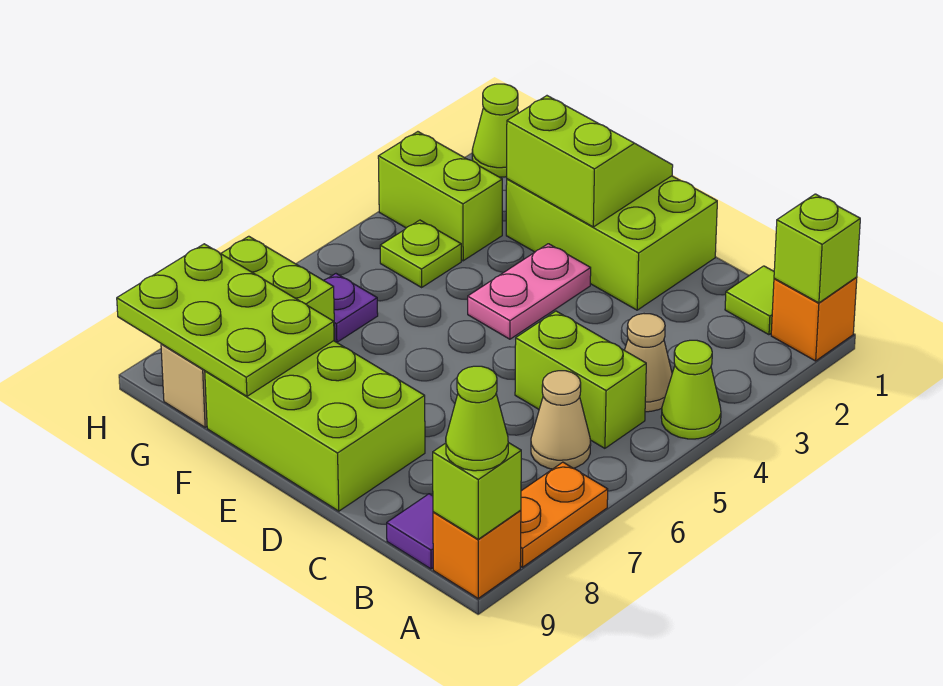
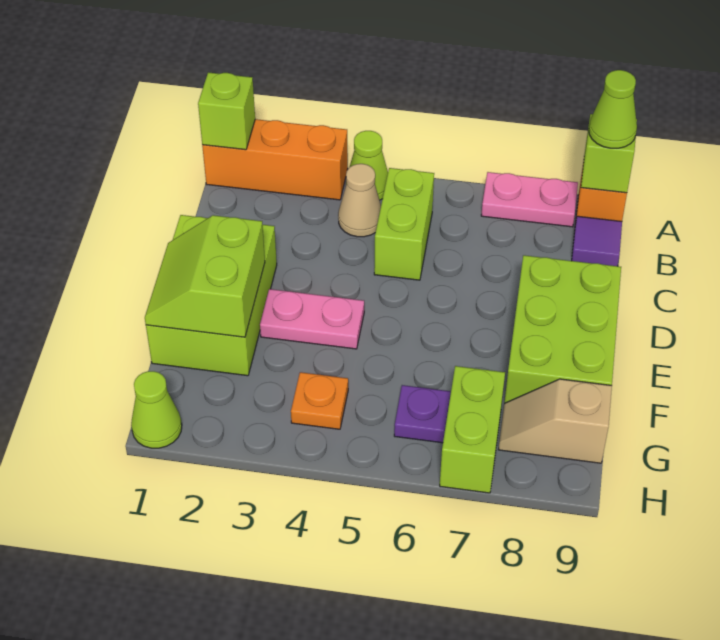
orange brick A1 level 1 -> orange brick A1:A3 level 1
orange plate A7:A8 level 1 -> pink plate A7:A8 level 1
lime tile B1 level 1 -> none
tan cone B6 level 1 -> none
lime plate F8:H9 level 2 -> none
lime brick G3:H3 level 1 -> none
lime plate G4 level 1 -> orange plate G4 level 1

